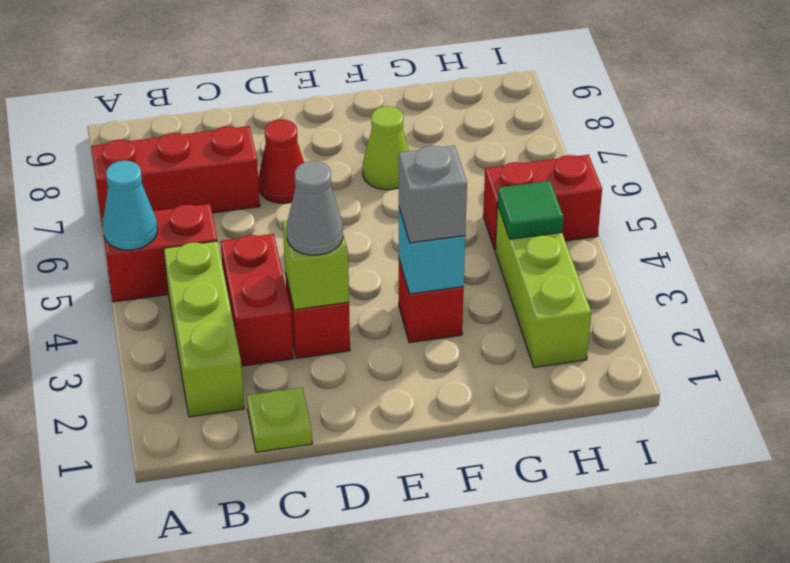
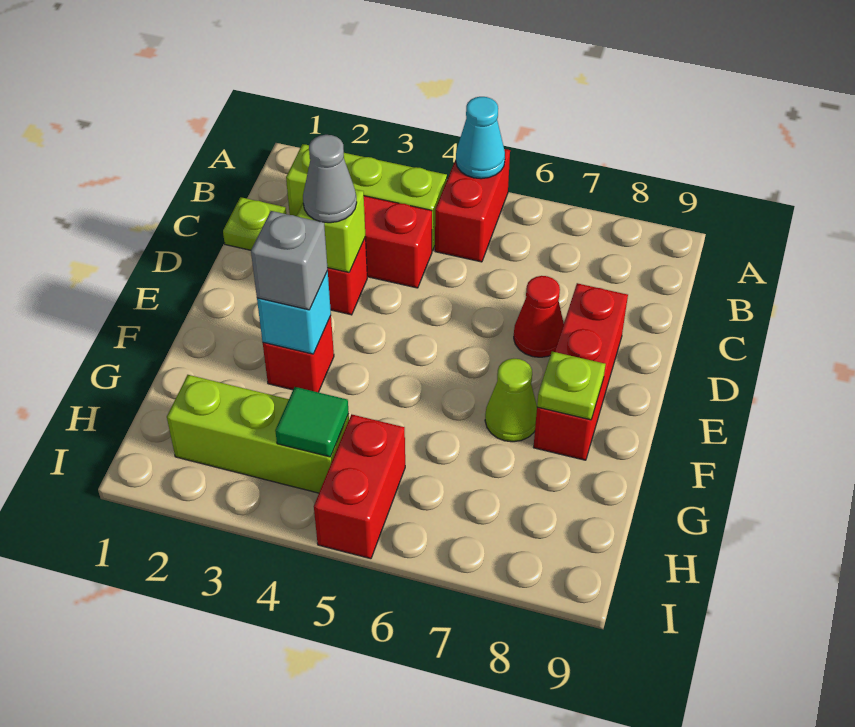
red brick A7:C7 level 1 -> red brick D8:F8 level 1
none -> lime plate F8 level 2

